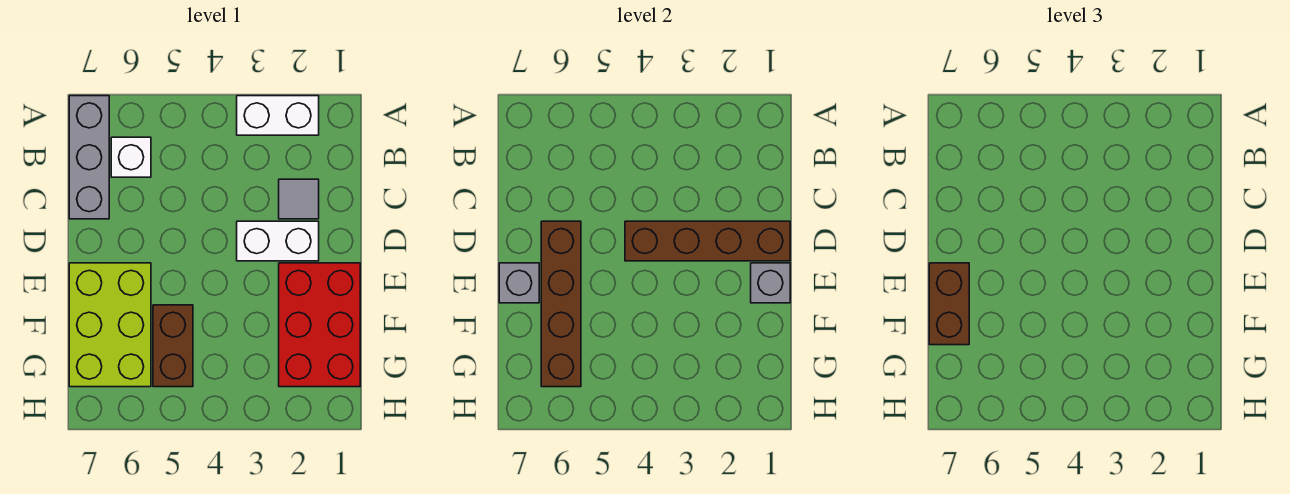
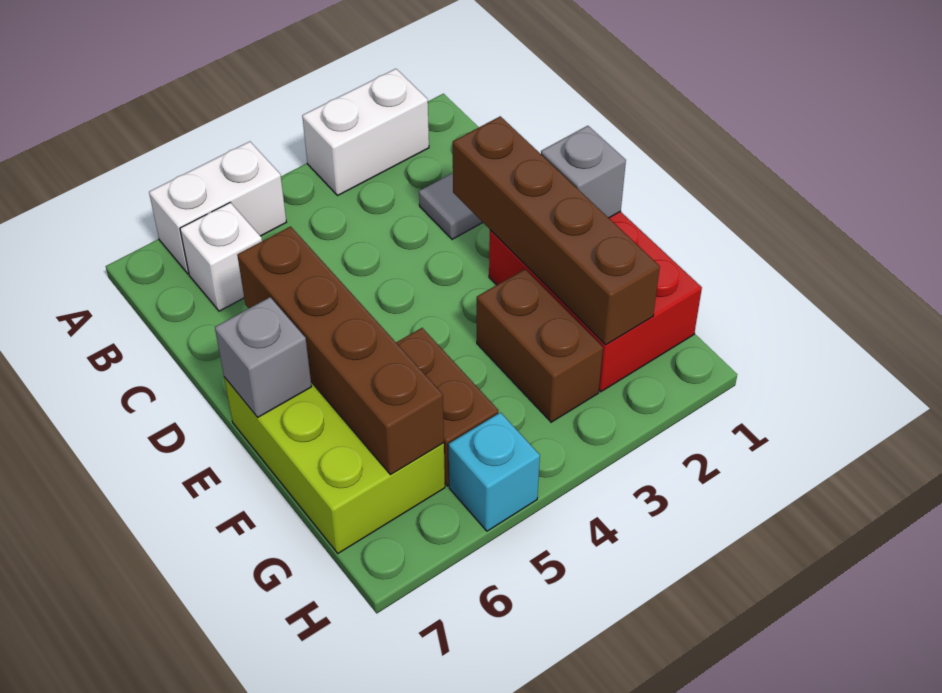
grey brick A7:C7 level 1 -> none
brown brick D1:D4 level 2 -> brown brick D2:G2 level 2
white brick D2:D3 level 1 -> white brick A5:A6 level 1
brown brick E7:F7 level 3 -> brown brick F3:G3 level 1
none -> cyan brick H5 level 1

